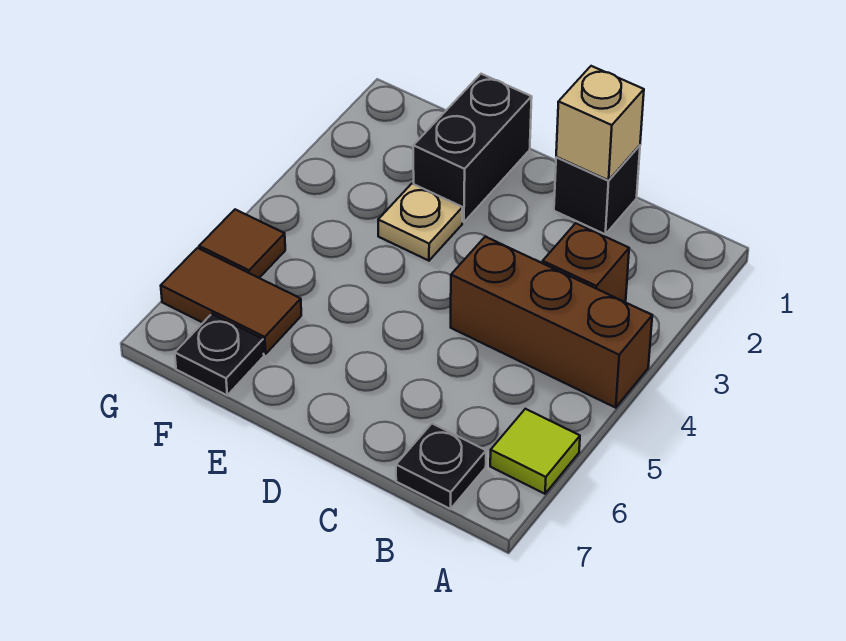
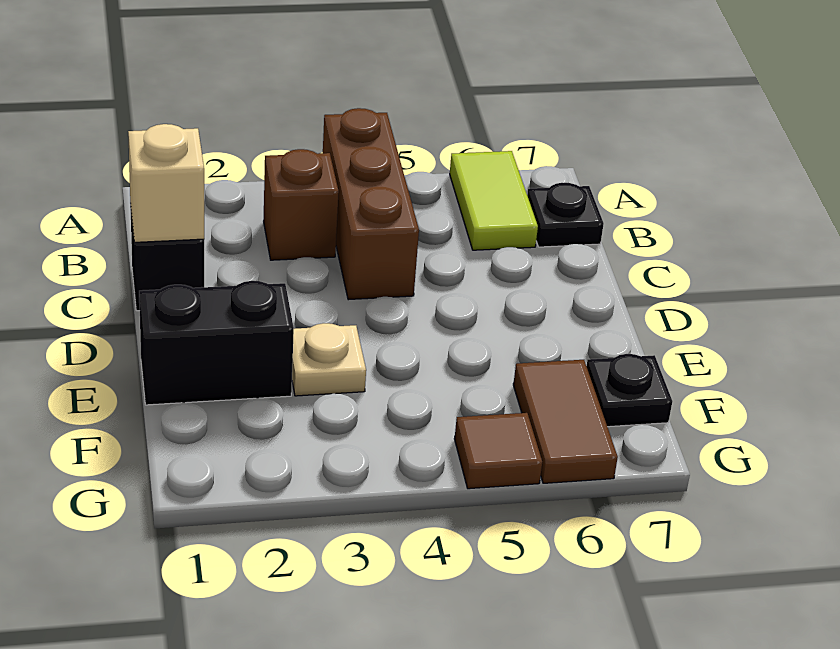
lime tile A6 level 1 -> lime tile A6:B6 level 1

